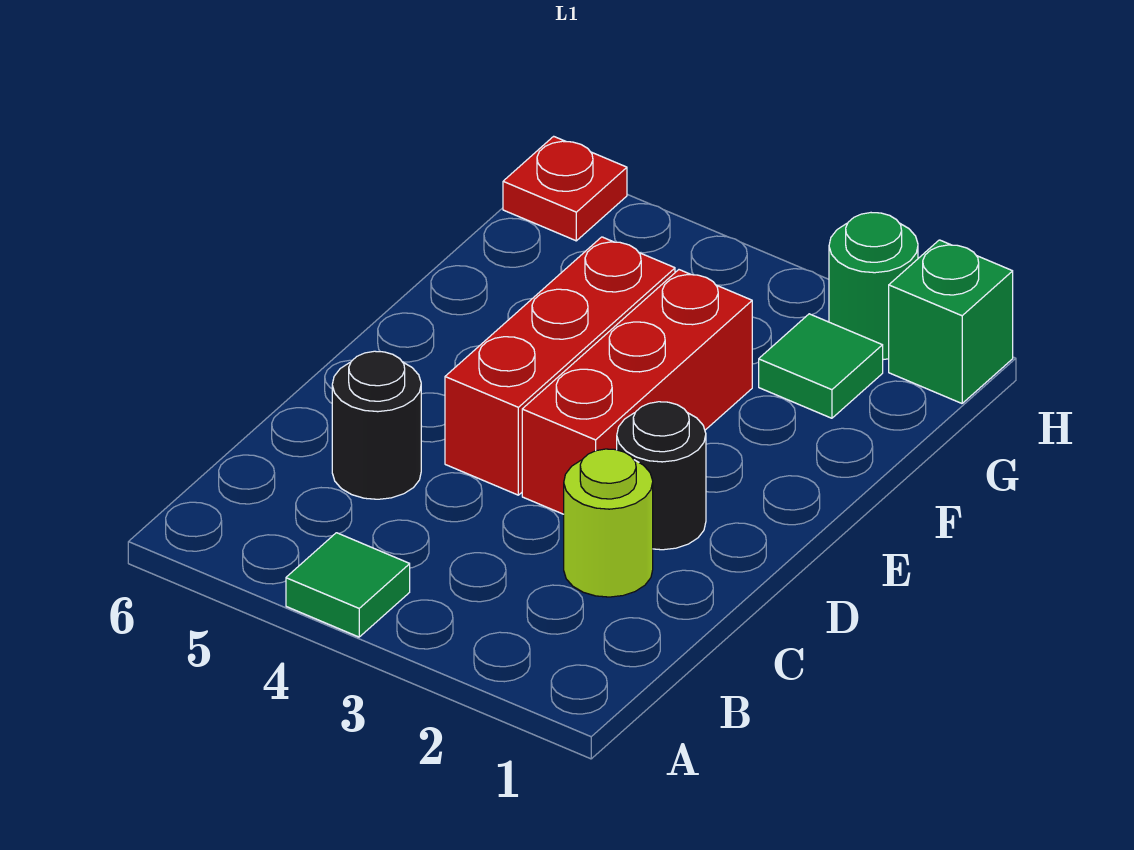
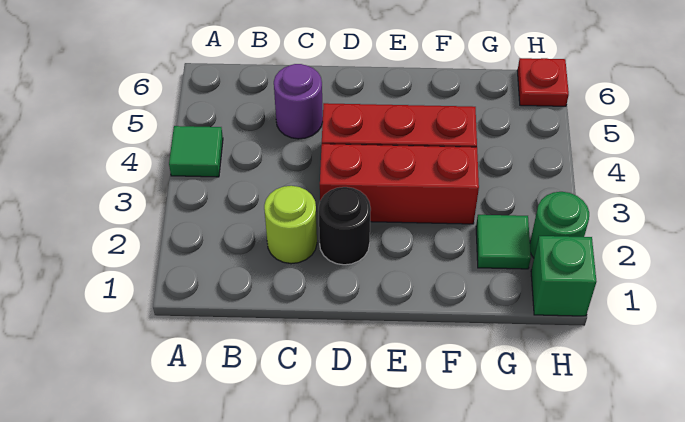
black round brick C5 level 1 -> purple round brick C5 level 1

